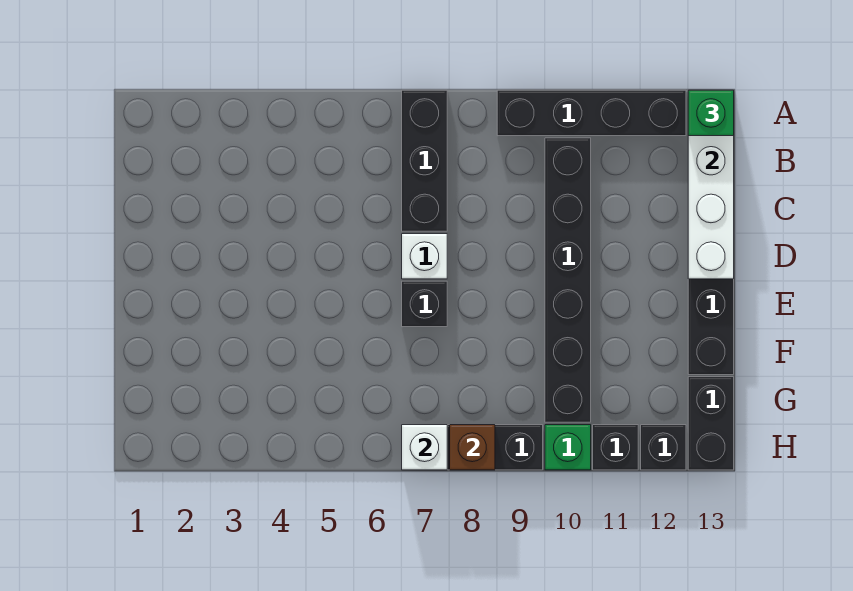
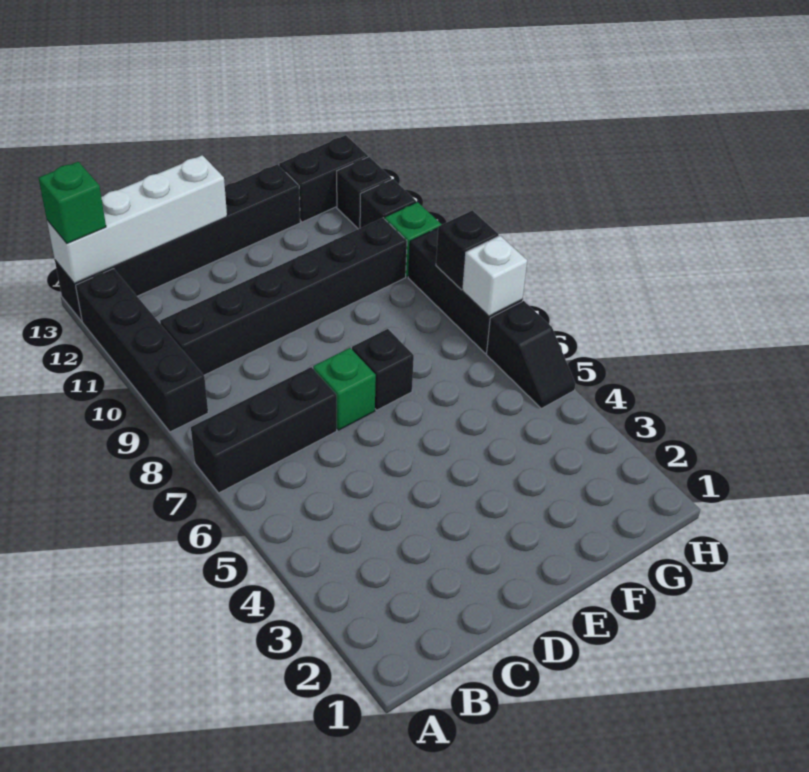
white brick D7 level 1 -> green brick D7 level 1
none -> black slope H5:H6 level 1 top 6
brown brick H8 level 2 -> black brick H8 level 2

